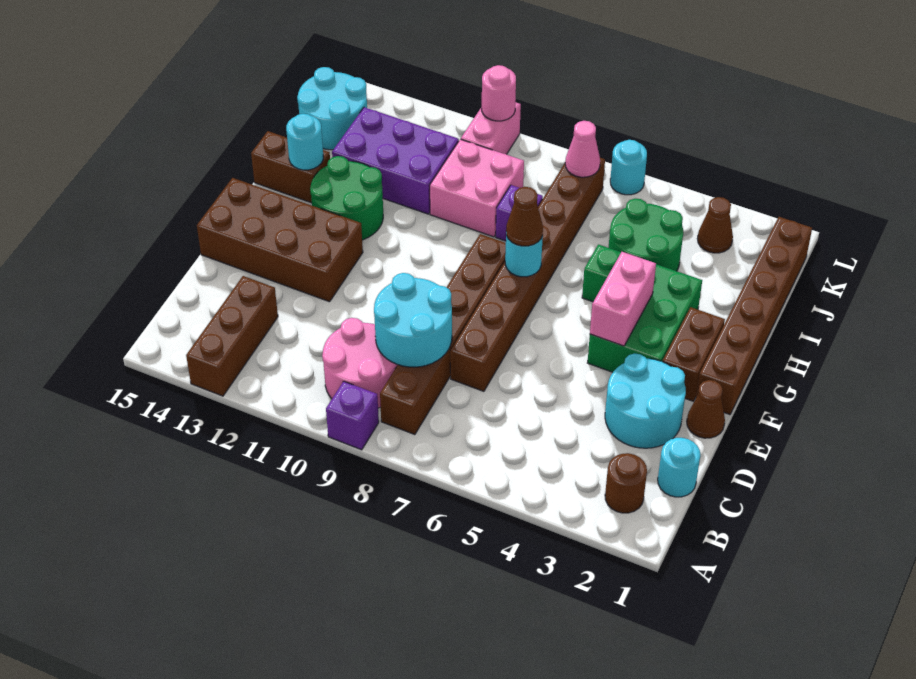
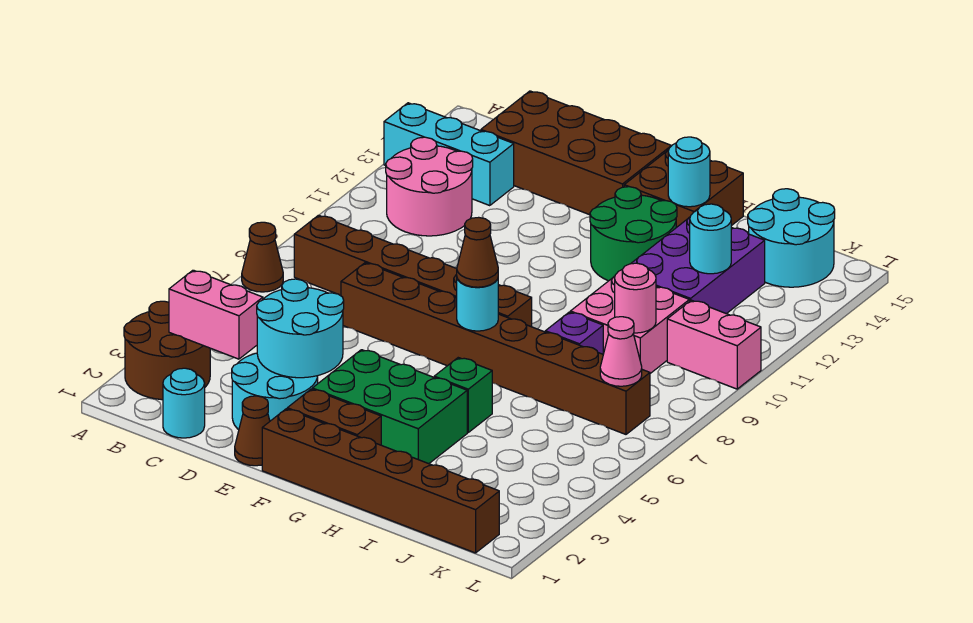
purple brick A9 level 1 -> none
brown brick A13:C13 level 1 -> cyan brick A13:C13 level 1
brown round brick B2 level 1 -> brown round brick A2:B3 level 1
pink round brick B9:C10 level 1 -> pink round brick B11:C12 level 1
cyan round brick C8:D9 level 2 -> cyan round brick D3:E4 level 2
brown brick E12:F15 level 1 -> brown brick C14:F15 level 1
pink brick F4:G4 level 2 -> pink brick B3:C3 level 2
brown brick H14:H15 level 1 -> brown brick G14:H15 level 1
green round brick I4:J5 level 1 -> none
brown cone K3 level 1 -> brown cone A7 level 1
cyan round brick L6 level 1 -> cyan round brick J12 level 2
pink round brick L10 level 2 -> pink round brick J9 level 2

